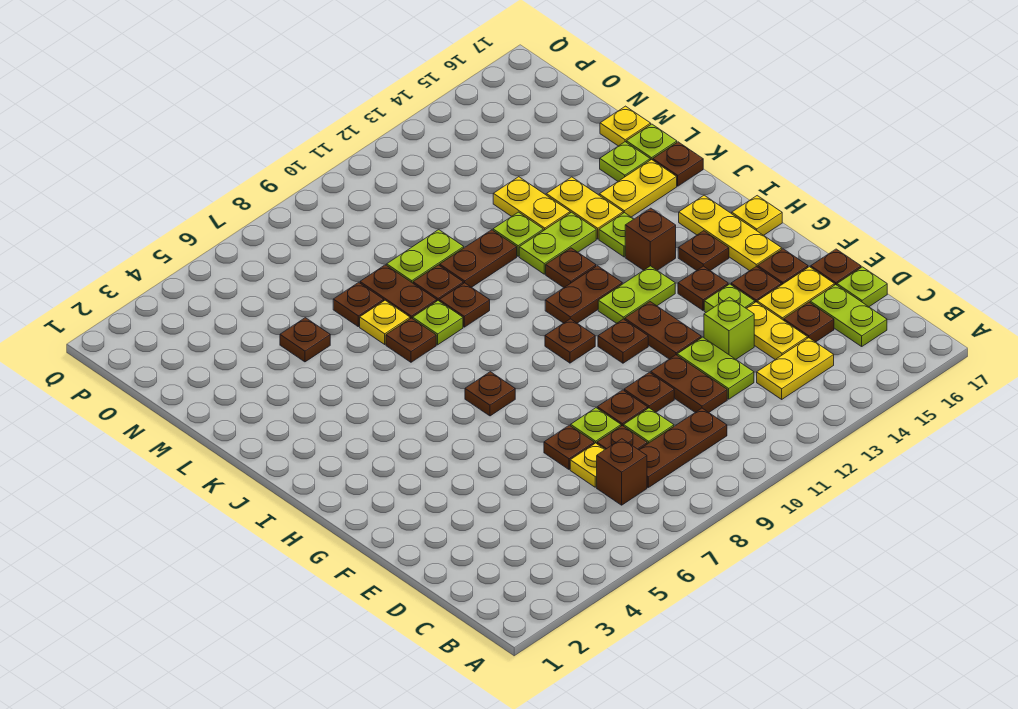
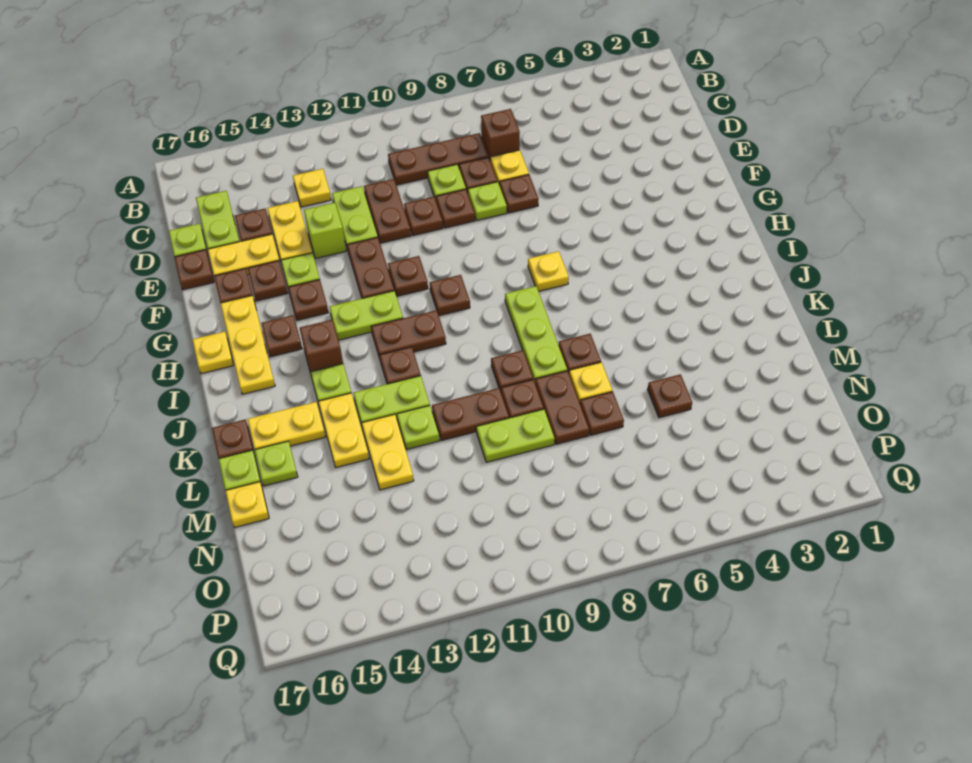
yellow plate C13:C14 level 1 -> yellow plate C13 level 1
brown plate H7 level 1 -> yellow plate H7 level 1
lime plate K8 level 1 -> lime plate I8:K8 level 1

